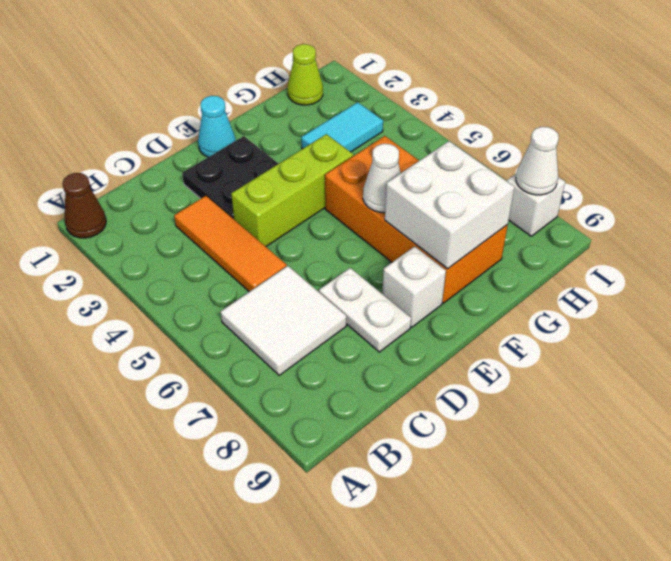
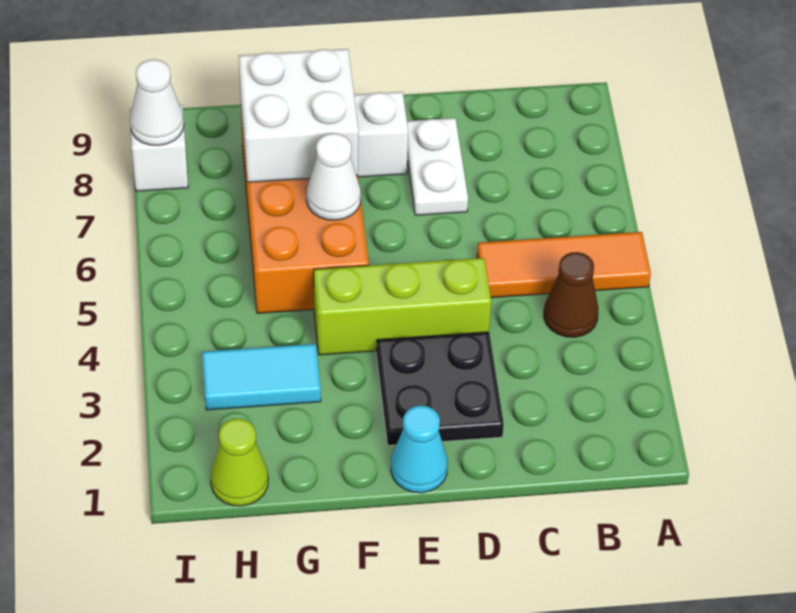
brown cone A1 level 1 -> brown cone B4 level 1
white tile B6:C7 level 1 -> none
orange tile C3:C5 level 1 -> orange tile A5:C5 level 1

